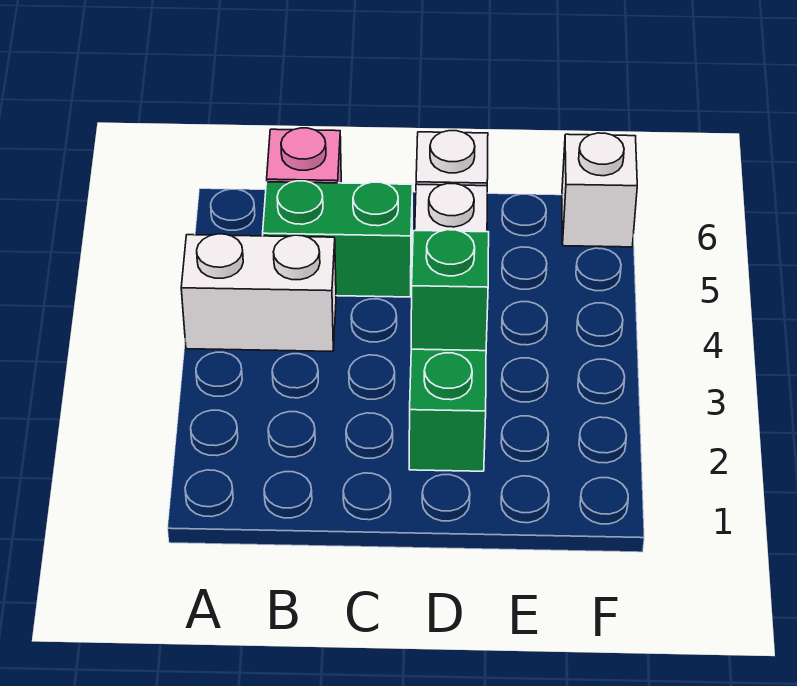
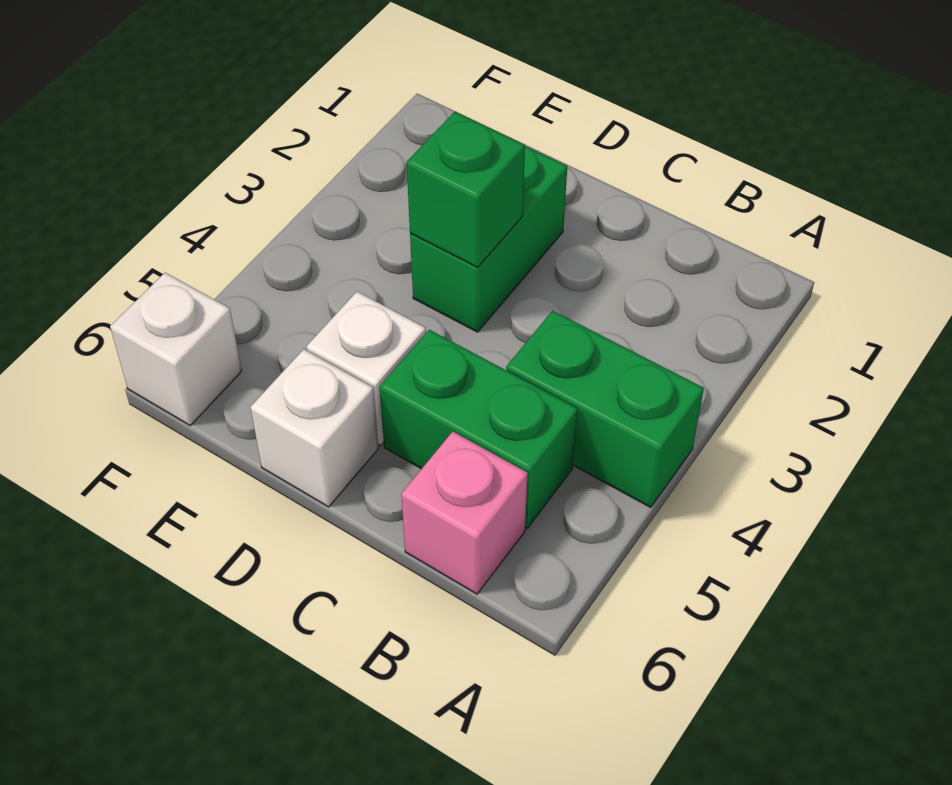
white brick A4:B4 level 1 -> green brick A4:B4 level 1

